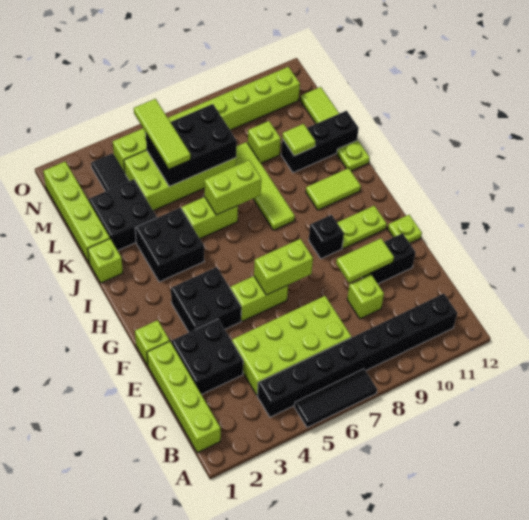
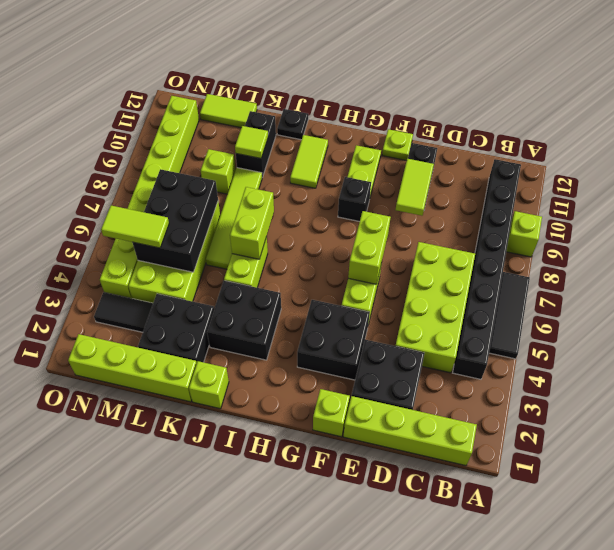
lime brick D9 level 1 -> lime brick A9 level 1
lime tile I8:L8 level 1 -> lime tile K6:K9 level 1
lime plate J12 level 1 -> black plate J12 level 1
black brick K10:K12 level 1 -> black brick K10:K11 level 1
lime tile L5:N5 level 3 -> lime tile M5:N5 level 3

